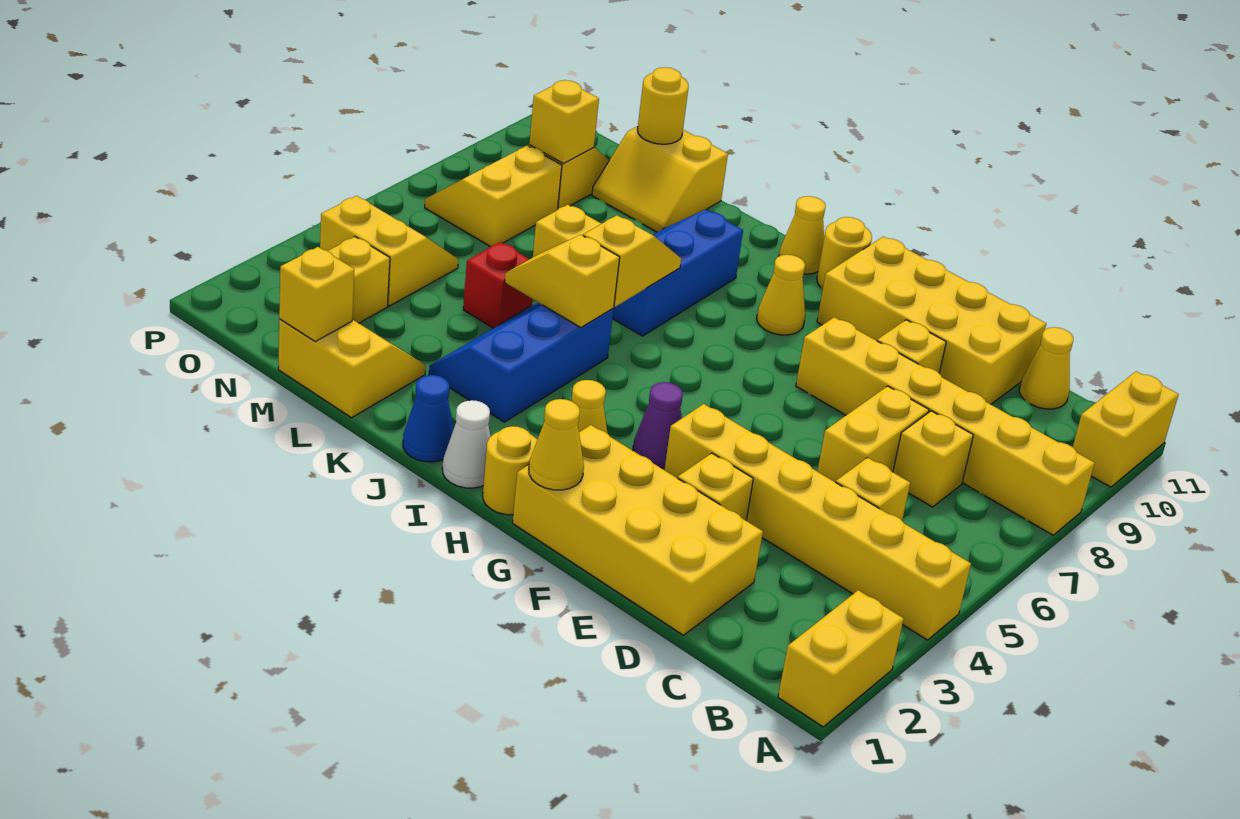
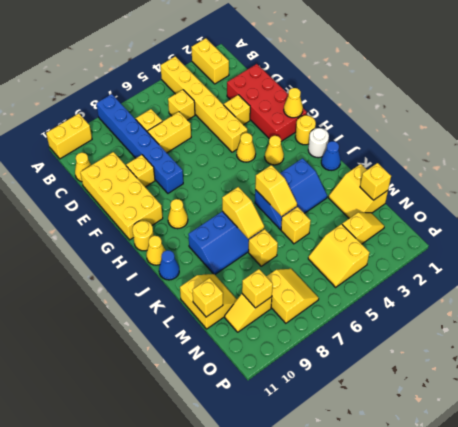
yellow brick A1:A2 level 1 -> yellow brick A2:B2 level 1
yellow brick A8:F8 level 1 -> blue brick A8:F8 level 1
yellow brick D1:G2 level 1 -> red brick D1:G2 level 1
purple cone G4 level 1 -> yellow cone G4 level 1
white cone I1 level 1 -> white round brick I1 level 1
yellow slope J6:J7 level 2 top 6 -> yellow slope J7:K7 level 2 top J
none -> blue cone J11 level 1
red brick L5 level 1 -> yellow brick L5 level 1
yellow round brick M11 level 2 -> yellow brick M11 level 2
yellow slope N7:O8 level 1 top N -> yellow slope N7:O8 level 1 top 8

